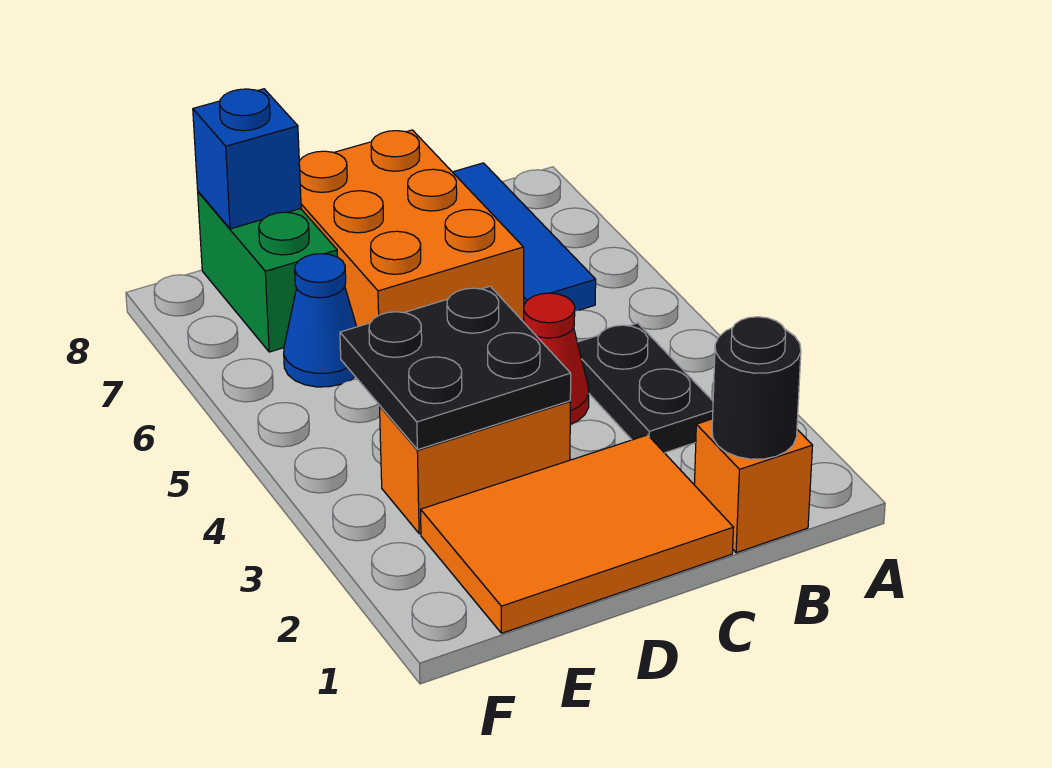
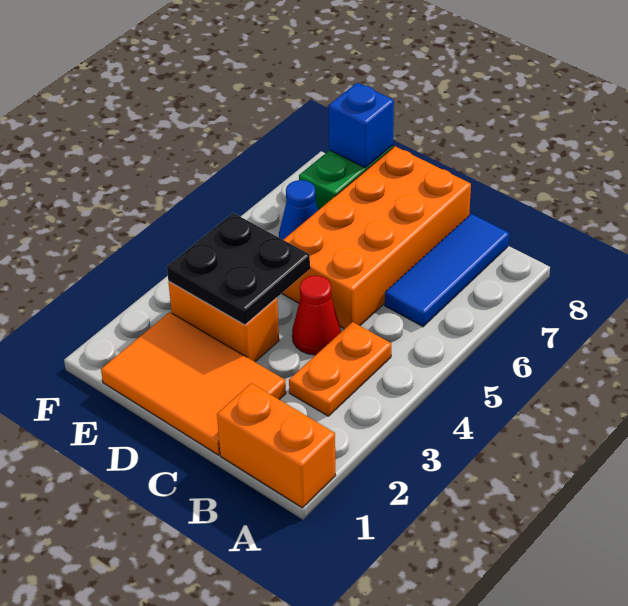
orange brick B1 level 1 -> orange brick A1:B1 level 1
black round brick B1 level 2 -> none
black plate B3:B4 level 1 -> orange plate B3:B4 level 1
orange brick C6:D8 level 1 -> orange brick C5:D8 level 1

